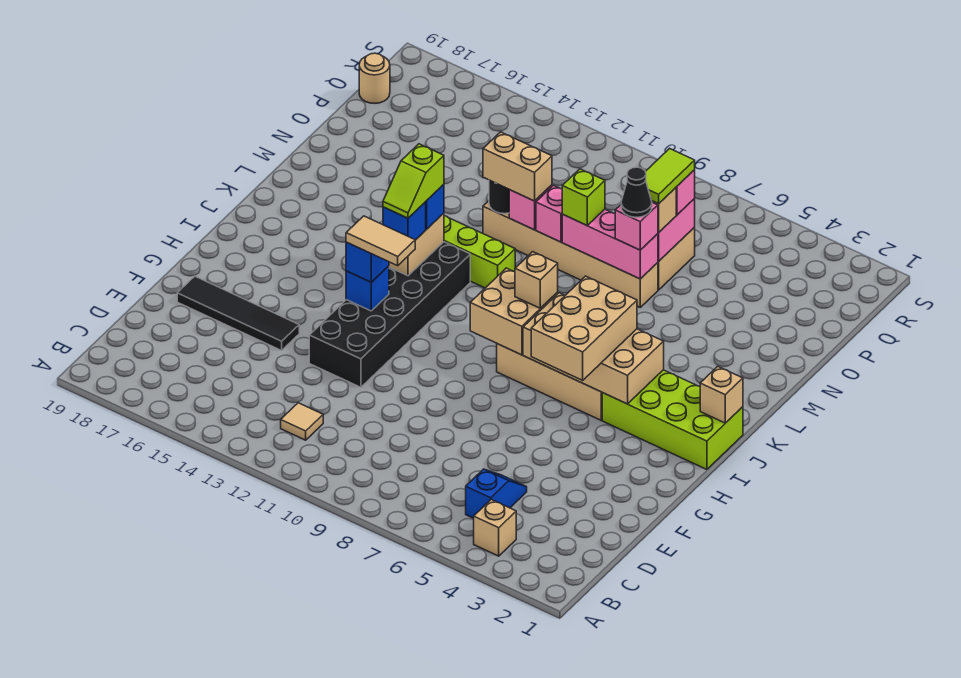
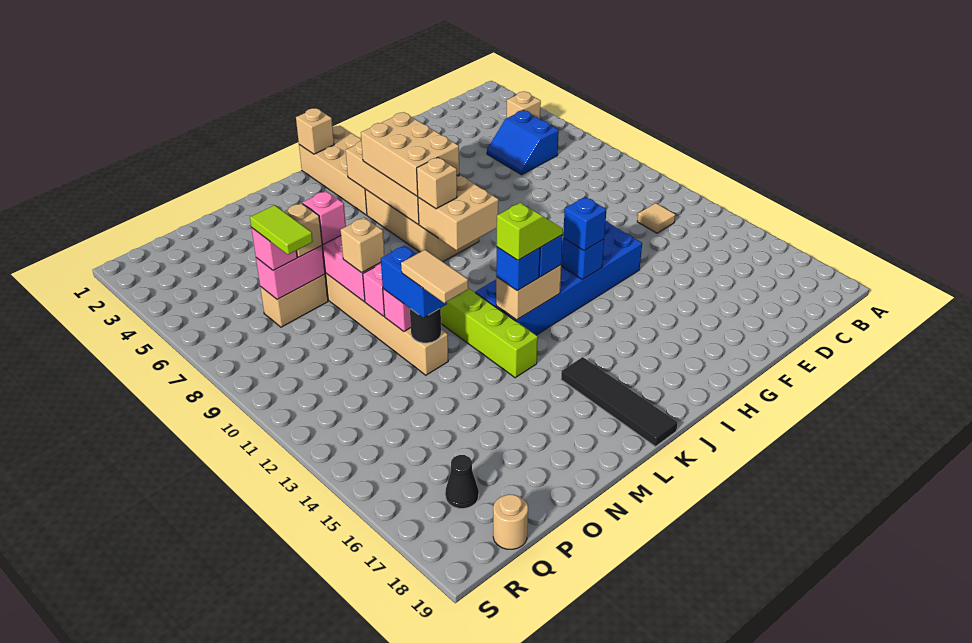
blue slope C5:D5 level 1 top C -> blue slope C5:D6 level 1 top C
black brick F12:K13 level 1 -> blue brick F12:K13 level 1
black tile F15:F18 level 1 -> black tile K16:K19 level 1
tan brick H5:J6 level 3 -> tan brick I5:J7 level 3
tan tile H12:H13 level 4 -> tan tile N12:N13 level 4
lime brick I1:J4 level 1 -> tan brick I1:J4 level 1
black cone N7 level 4 -> black cone Q17 level 1
lime brick N9 level 3 -> tan brick N9 level 3
tan brick N11:N12 level 3 -> blue brick N11:N12 level 3
lime tile O7:P7 level 4 -> lime tile P7:P8 level 4

